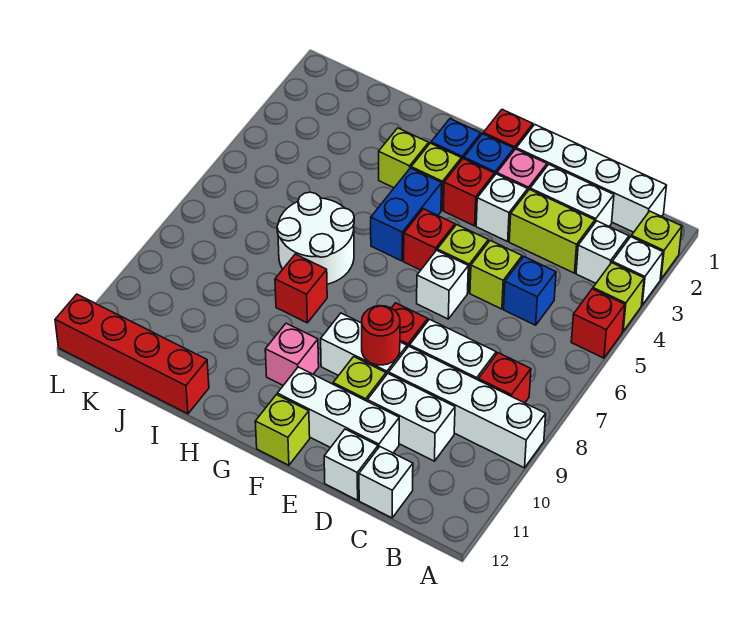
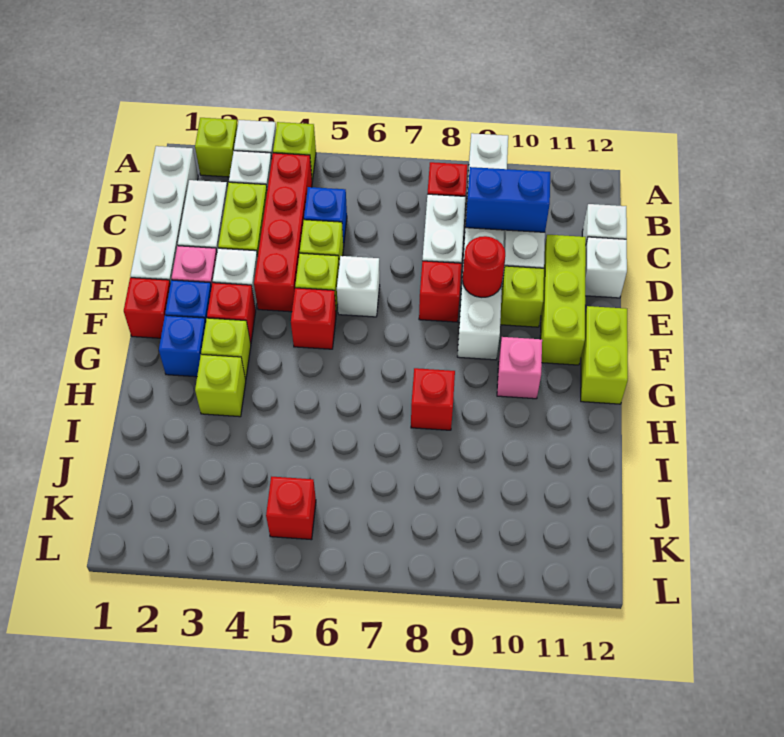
red brick A5 level 1 -> red brick K5 level 1
white brick D11:F11 level 1 -> lime brick D11:F11 level 1
lime brick F12 level 1 -> lime brick F12:G12 level 1
blue brick G4:G5 level 1 -> blue brick C9:C10 level 2
white round brick H6:I7 level 1 -> none
red brick I12:L12 level 1 -> red brick B4:E4 level 1

